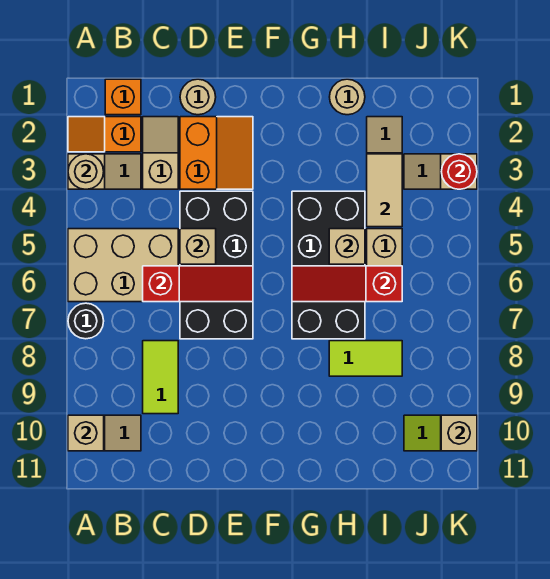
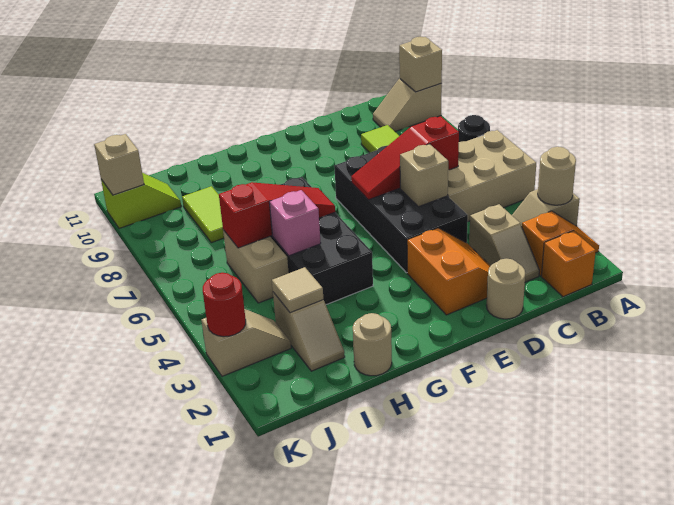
orange slope D2:E3 level 1 top D -> orange slope D2:E3 level 1 top E
tan brick H5 level 2 -> pink brick H5 level 2
lime tile H8:I8 level 1 -> lime tile I8:I9 level 1
tan tile I3:I4 level 2 -> tan tile I3 level 2

